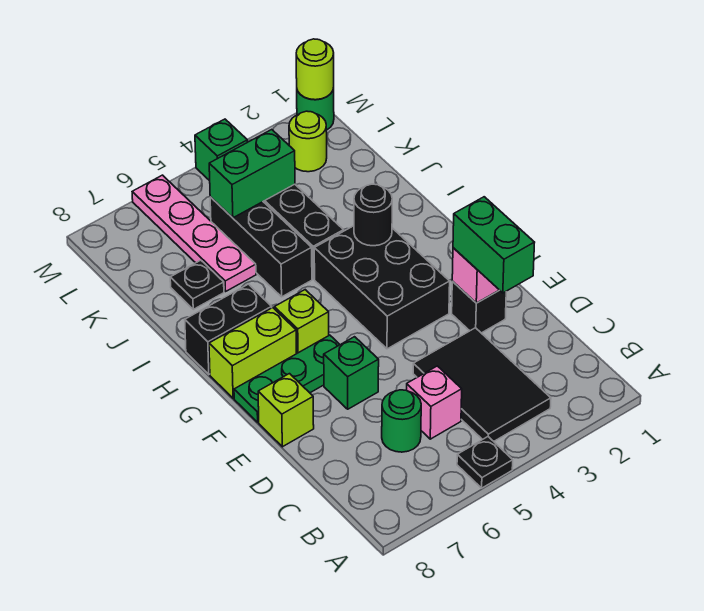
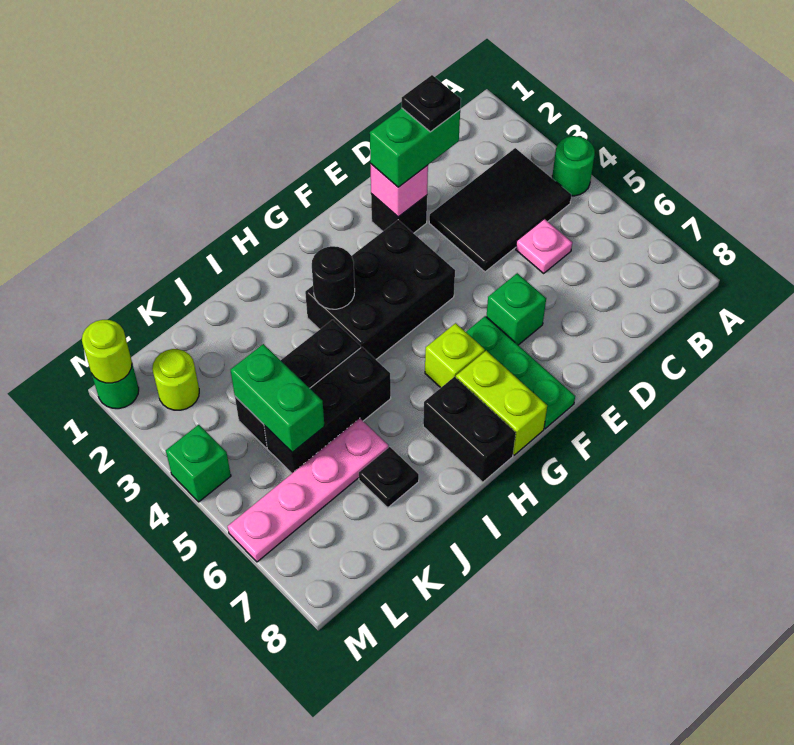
black plate A5 level 1 -> black plate D2 level 4
pink brick C5 level 1 -> pink plate C5 level 1
green round brick C6 level 1 -> green round brick A4 level 1
lime brick E8 level 1 -> none

